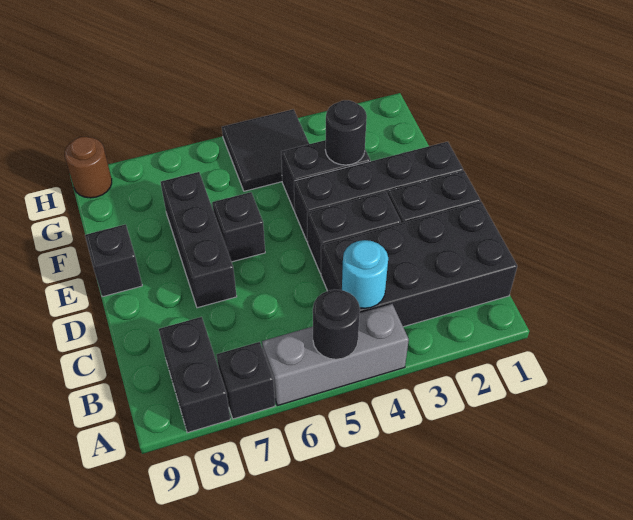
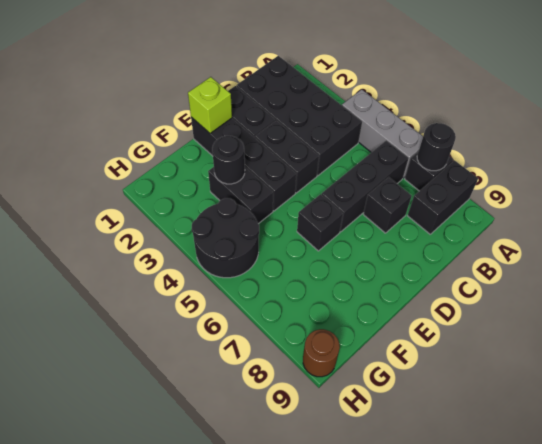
black round brick A5 level 2 -> black round brick A7 level 2
cyan round brick B4 level 2 -> none
black brick D7:F7 level 1 -> black brick B6:D6 level 1
none -> lime brick E1 level 2
black brick E9 level 1 -> black brick C7 level 1
black tile G4:H5 level 1 -> black round brick G4:H5 level 1

